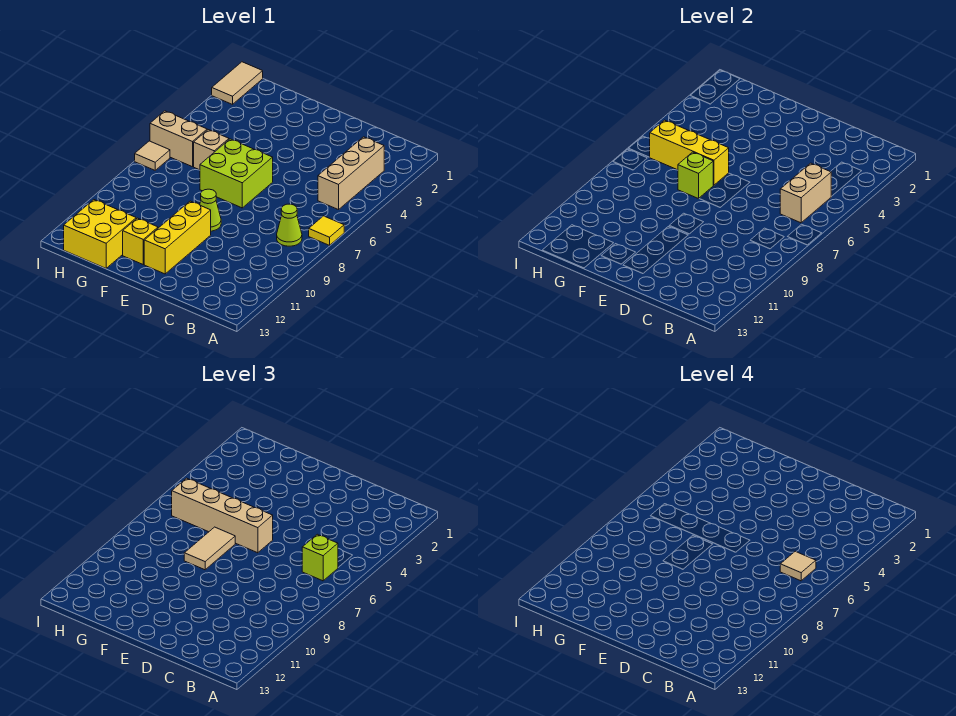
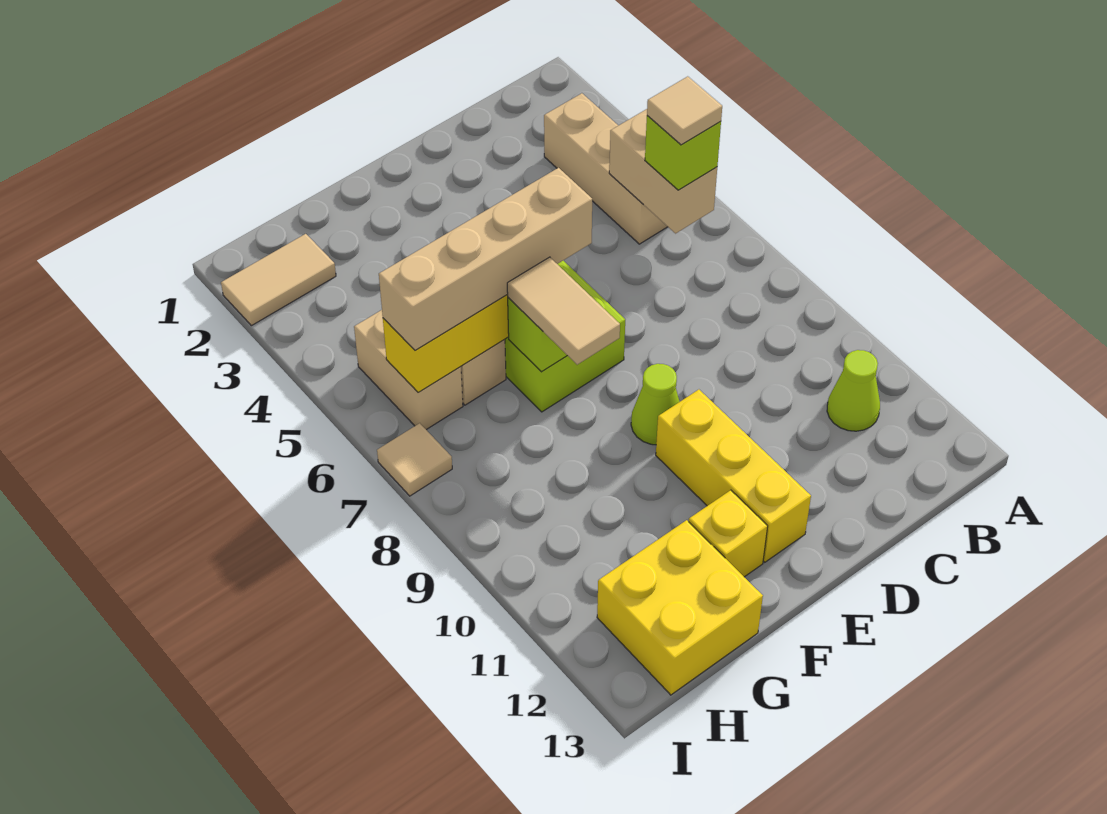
yellow tile A7 level 1 -> none
lime cone B8 level 1 -> lime cone B11 level 1
tan brick H6:I6 level 1 -> tan brick H5:H6 level 1
tan tile I1:I2 level 1 -> tan tile H2:I2 level 1

